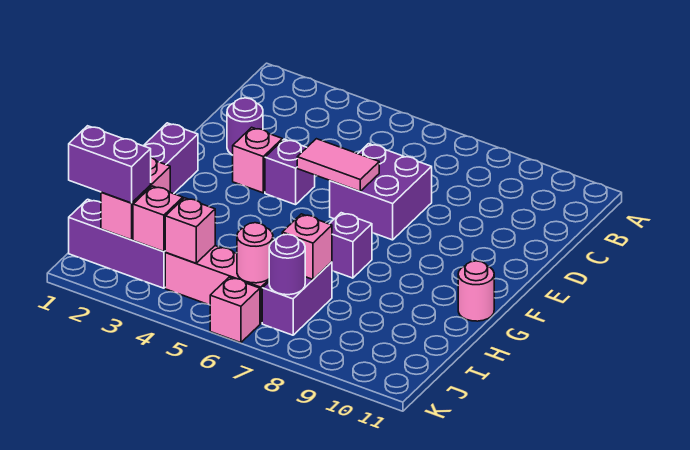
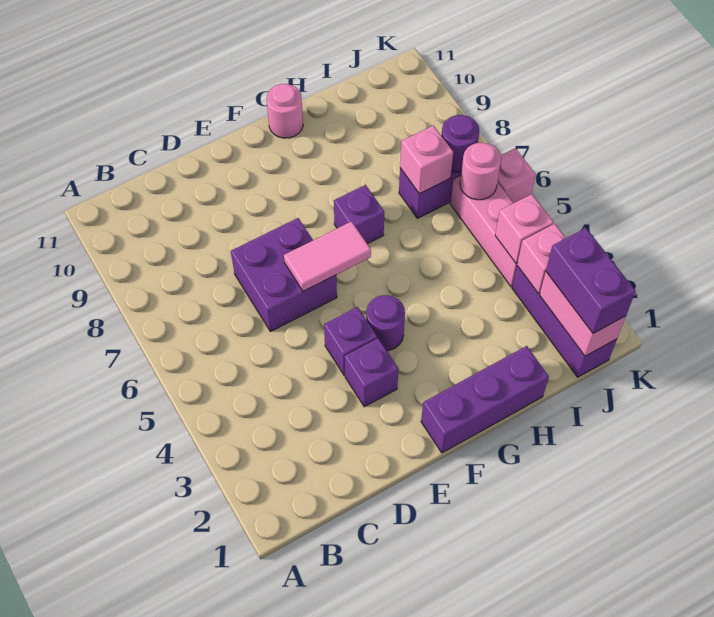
purple round brick D2 level 1 -> purple round brick F4 level 1
pink brick E3 level 1 -> purple brick E3 level 1
pink tile E5:E6 level 2 -> pink tile E6:F6 level 2
pink brick I2:J2 level 2 -> pink brick J1:J2 level 2

